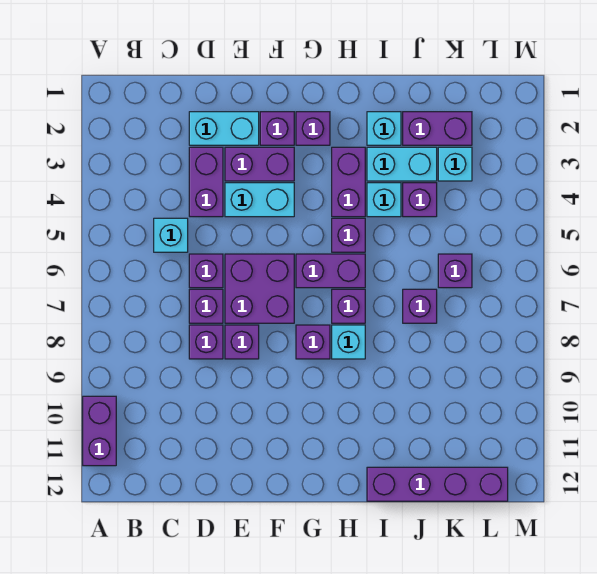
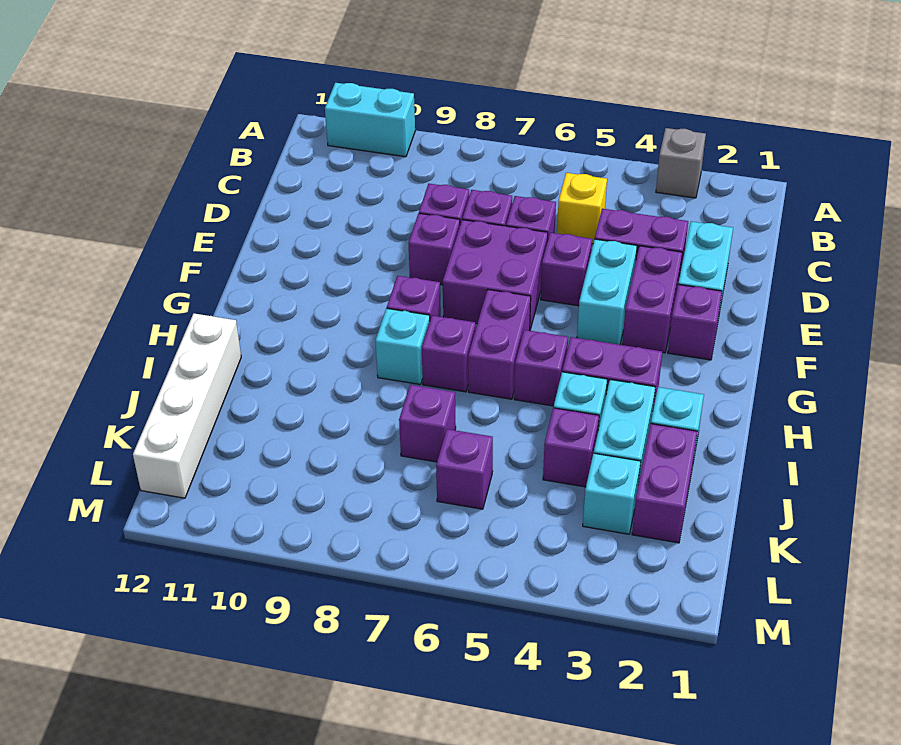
none -> grey brick A3 level 1
purple brick A10:A11 level 1 -> cyan brick A10:A11 level 1
cyan brick C5 level 1 -> yellow brick C5 level 1
purple brick G2 level 1 -> purple brick E5 level 1
purple brick I12:L12 level 1 -> white brick I12:L12 level 1

